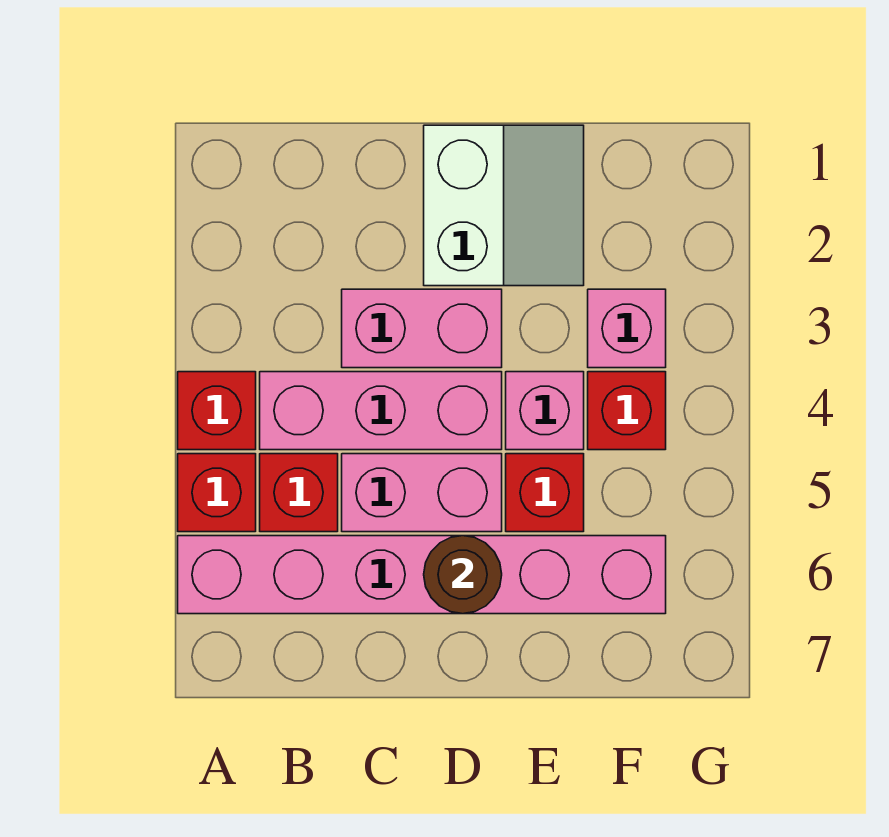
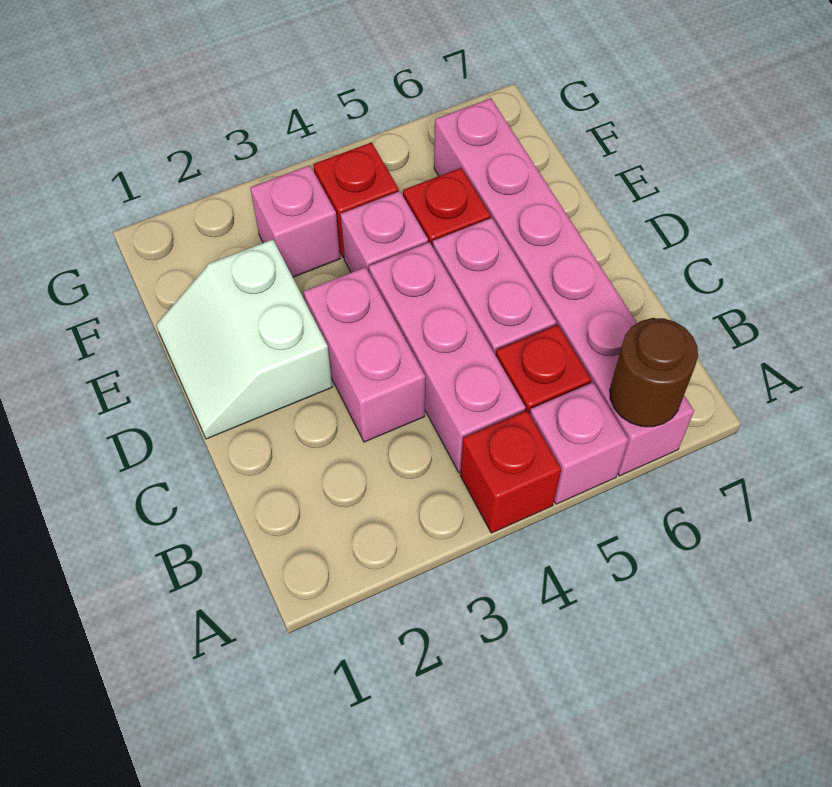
red brick A5 level 1 -> pink brick A5 level 1
white slope D1:E2 level 1 top D -> white slope D1:E2 level 1 top 2
brown round brick D6 level 2 -> brown round brick A6 level 2

